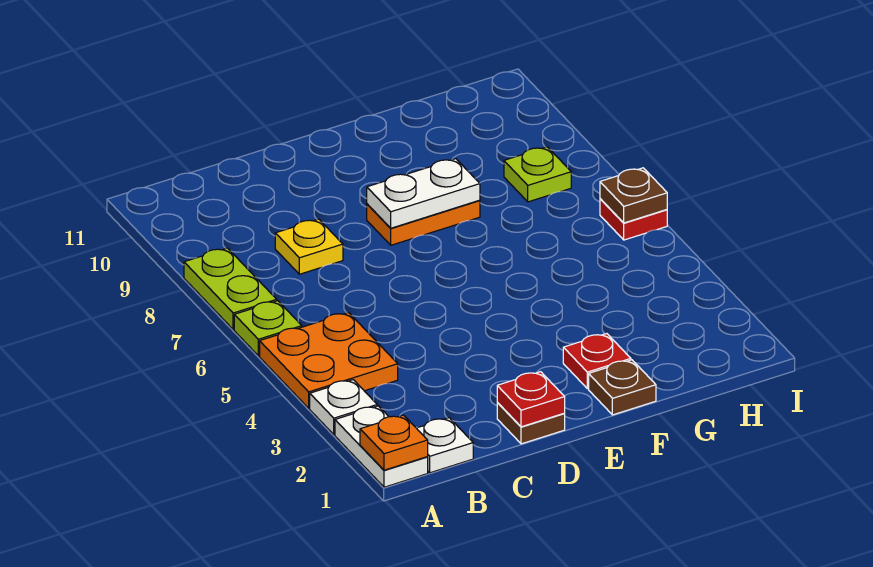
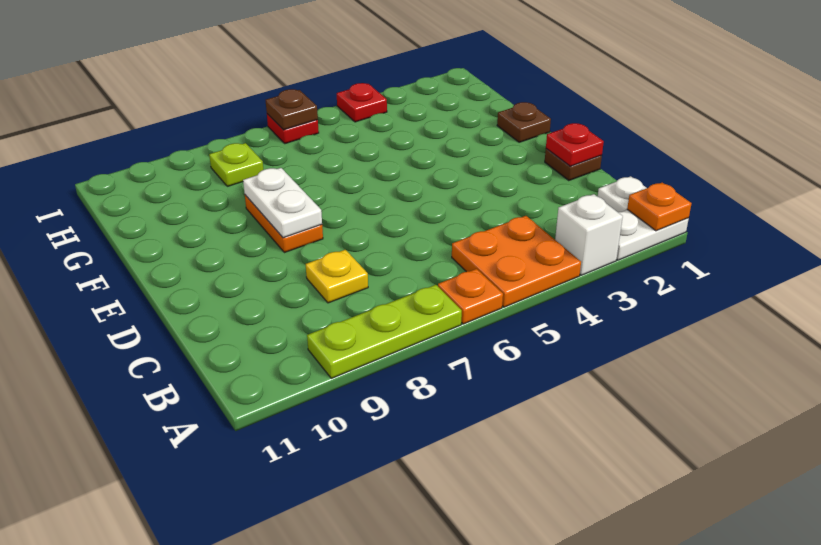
white plate A3 level 1 -> white brick A3 level 1
lime plate A6 level 1 -> orange plate A6 level 1
lime plate A7:A8 level 1 -> lime plate A7:A9 level 1
red plate F2 level 1 -> red plate I4 level 1

